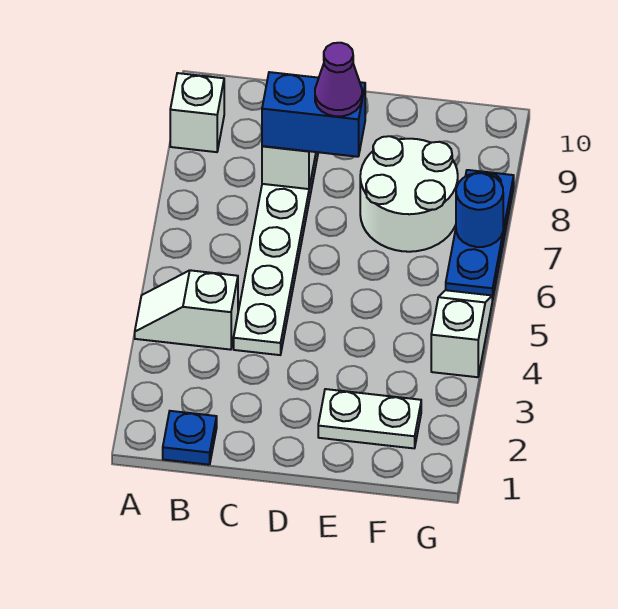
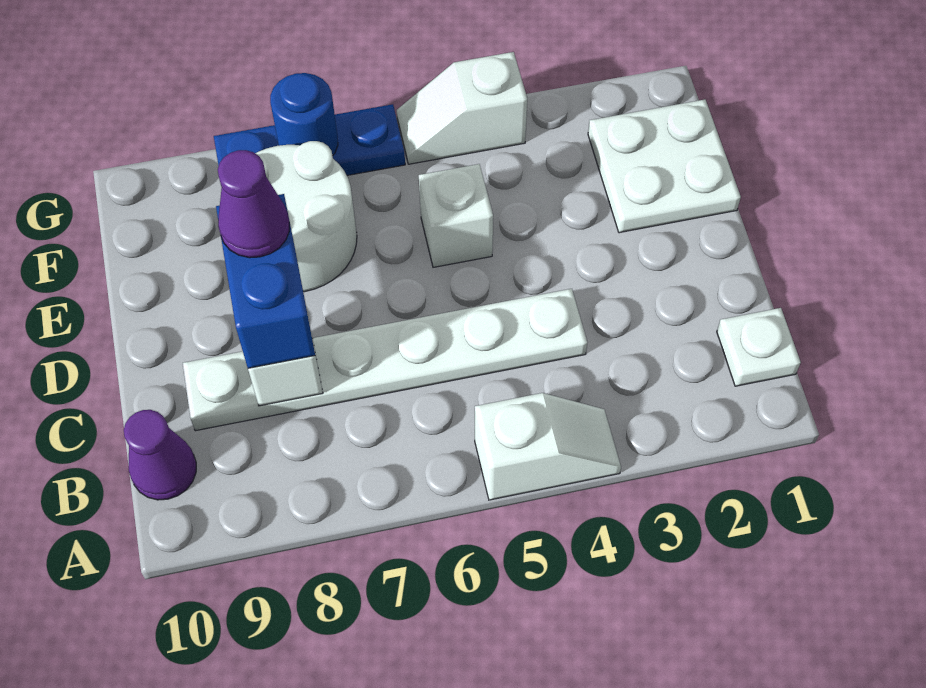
white slope A4:B4 level 1 top B -> white slope A4:A5 level 1 top 5
white brick A9 level 1 -> white brick E5 level 1
blue plate B1 level 1 -> white plate B1 level 1
none -> purple cone B10 level 1
white plate E2:F2 level 1 -> white plate E1:F2 level 1

